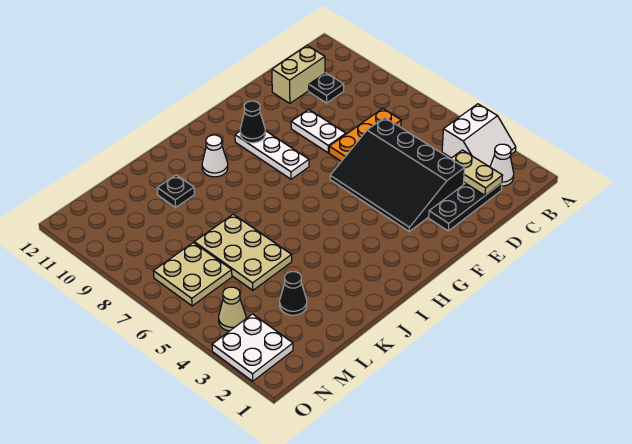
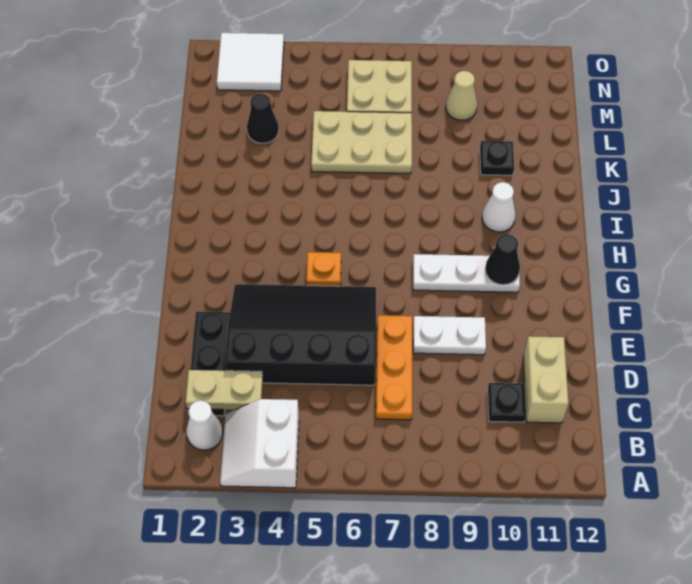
none -> orange plate G5 level 1
white plate N2:O3 level 1 -> white tile N2:O3 level 1
tan cone N4 level 1 -> tan cone M9 level 1

